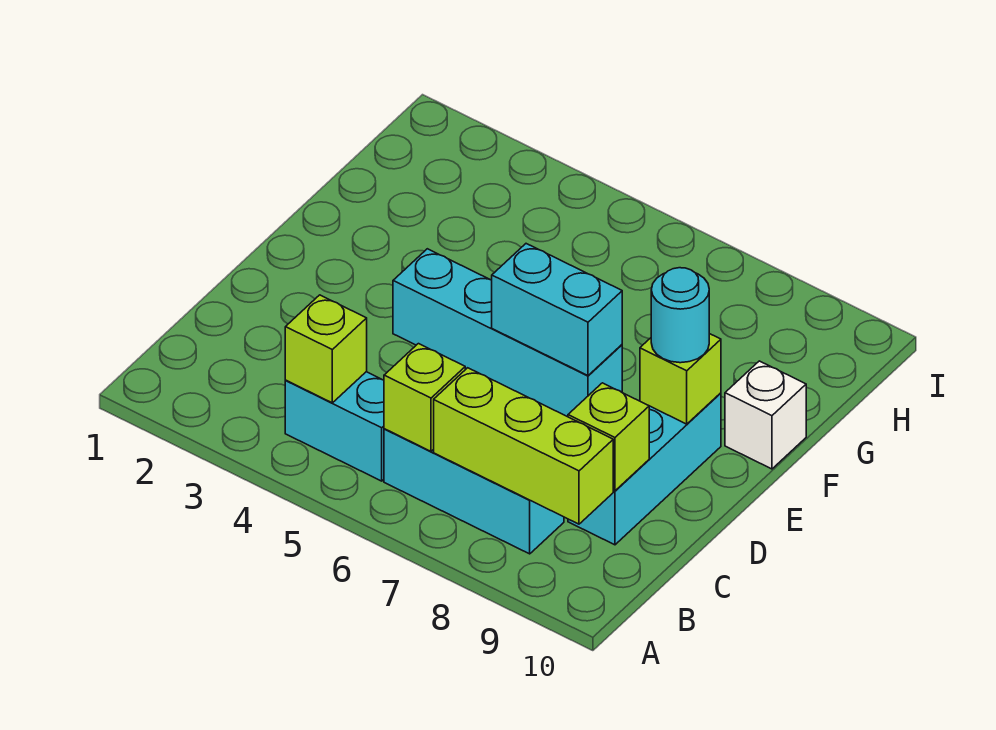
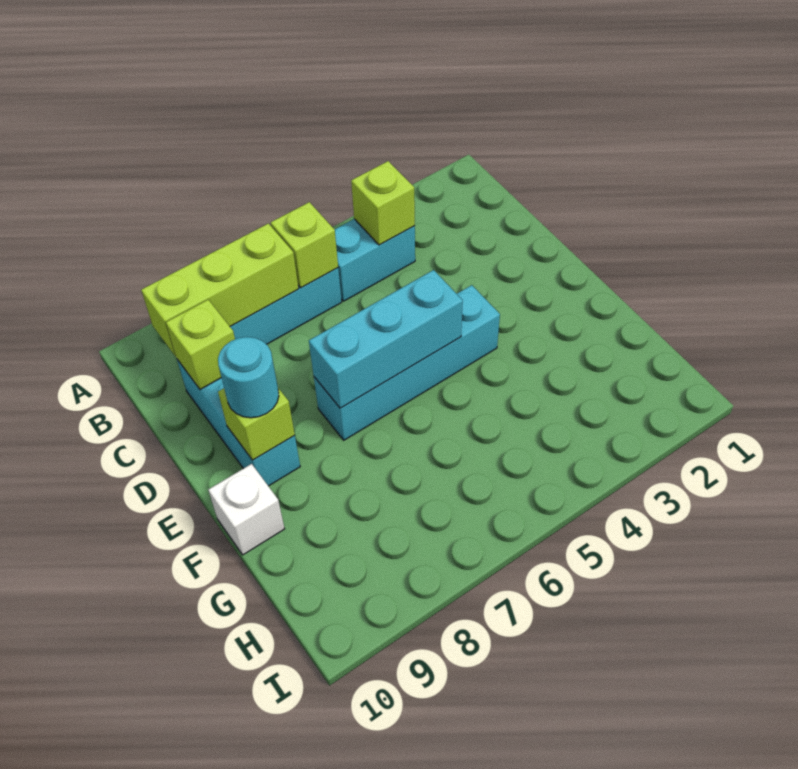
cyan brick E6:E7 level 2 -> cyan brick E5:E7 level 2

